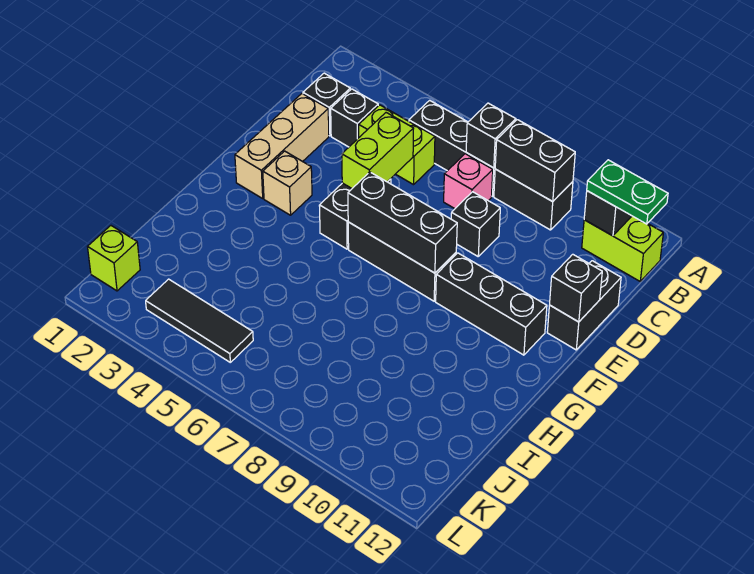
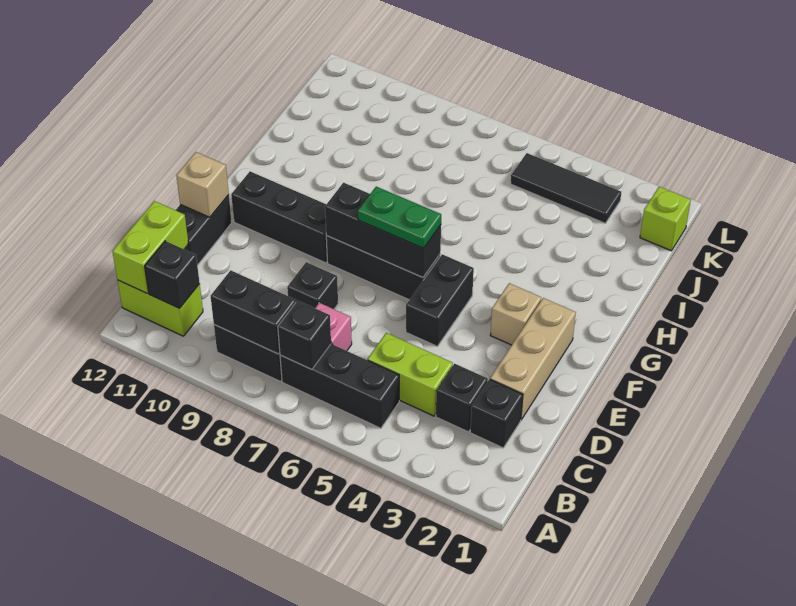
green plate B11:B12 level 3 -> green plate F6:F7 level 3
lime brick D5:E5 level 2 -> lime brick B12:C12 level 2
black brick E12 level 2 -> tan brick E12 level 2

